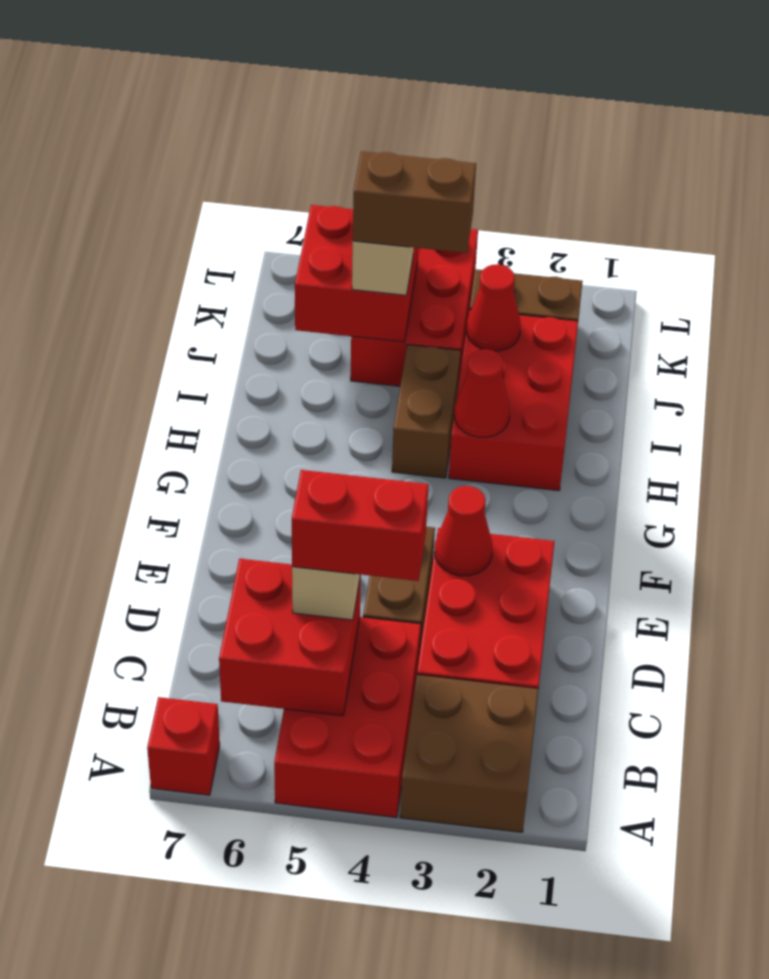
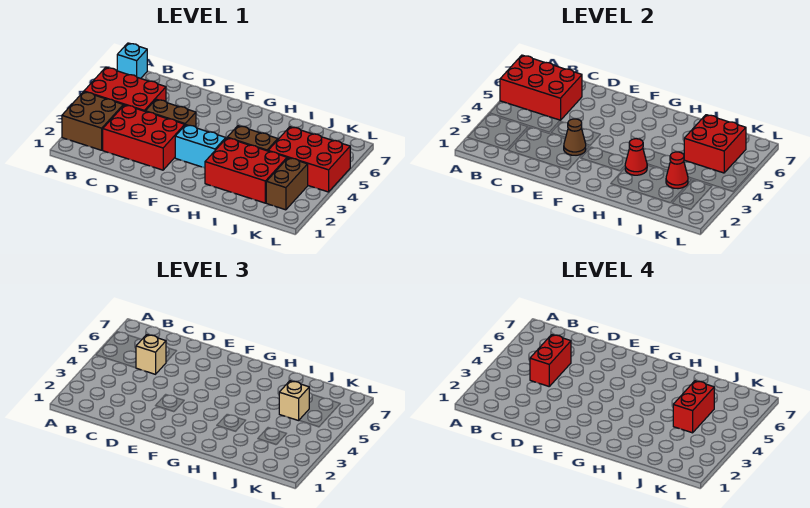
red brick A7 level 1 -> cyan brick A7 level 1
red brick B5:C6 level 2 -> red brick A5:C6 level 2
red cone E3 level 2 -> brown cone E3 level 2
none -> cyan brick F3:G3 level 1
brown brick J4:J5 level 4 -> red brick J4:J5 level 4

